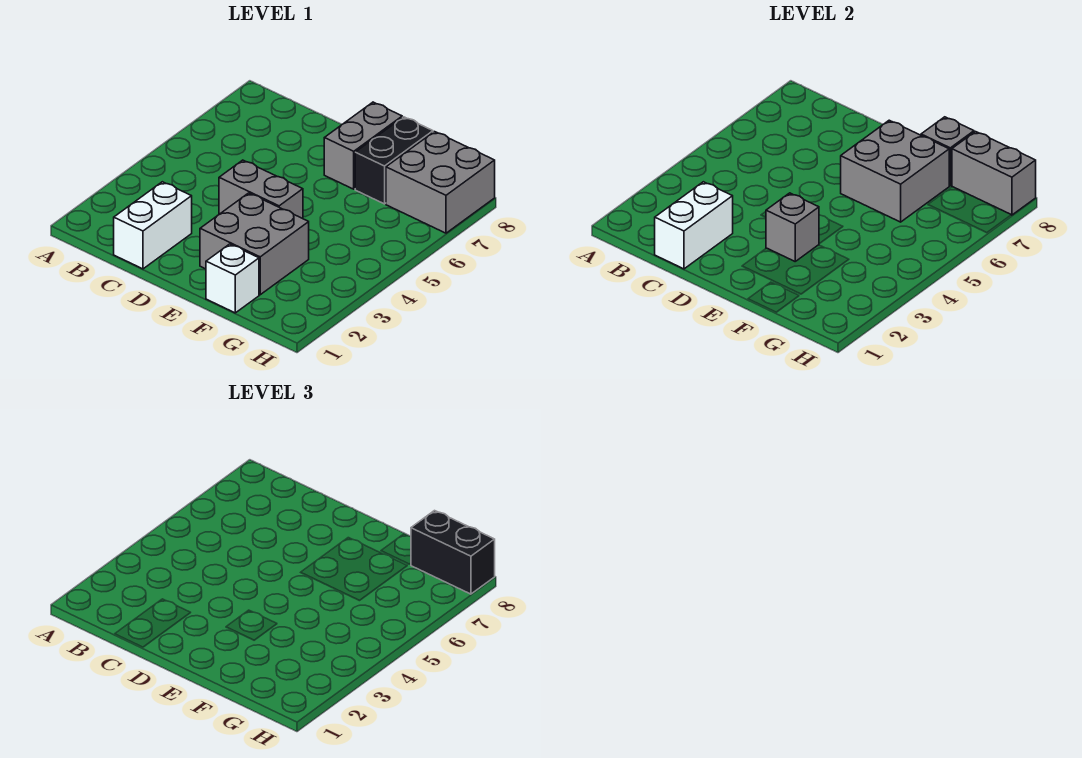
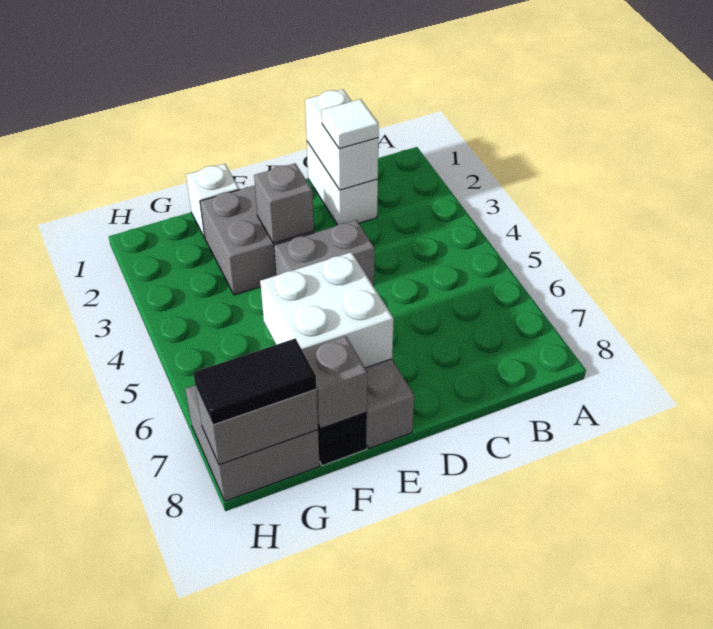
none -> white tile C2 level 3
grey brick E6:F7 level 2 -> white brick E6:F7 level 2
black brick G8:H8 level 3 -> black tile G8:H8 level 3

